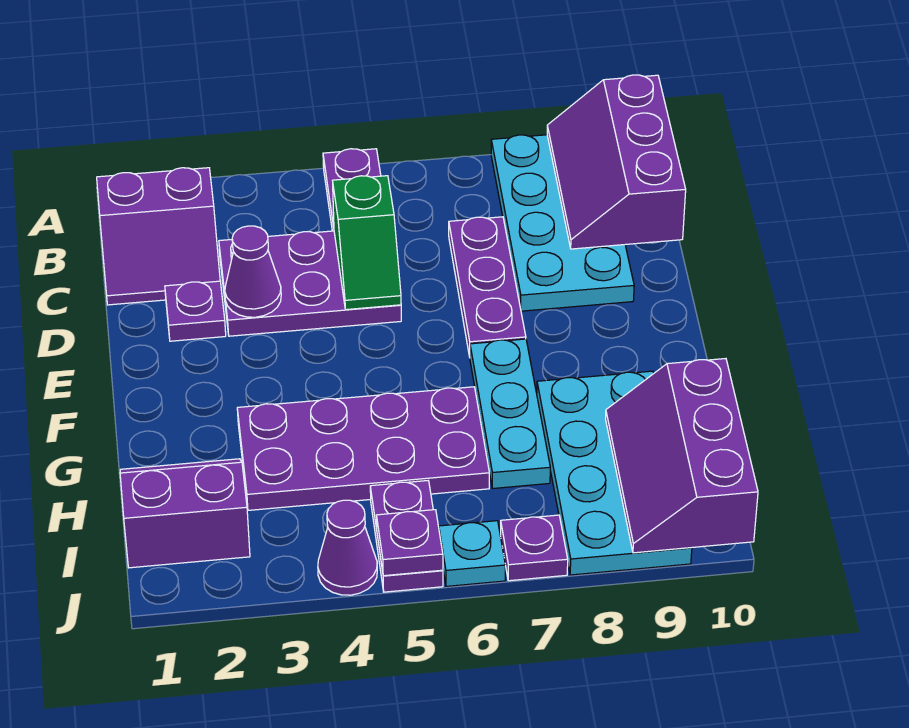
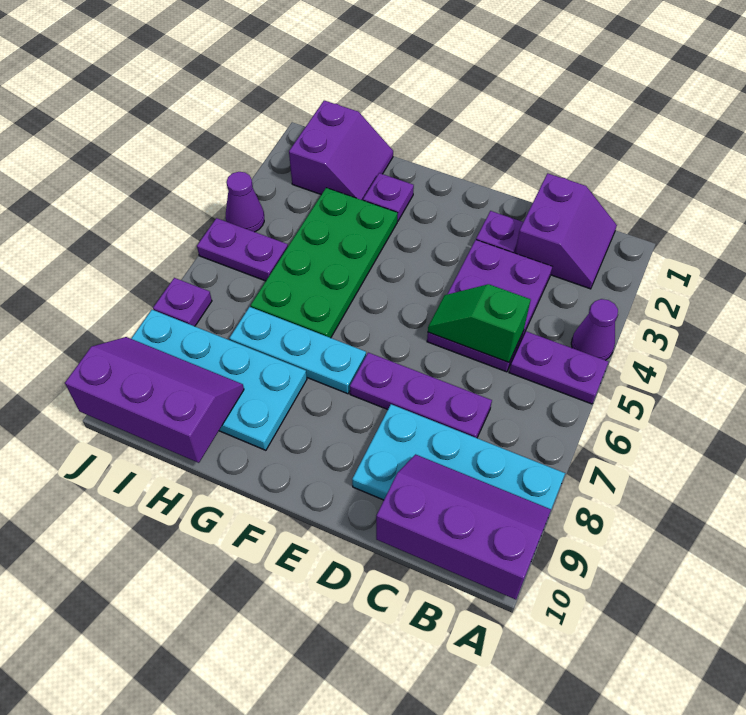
purple slope B1:C2 level 1 top B -> purple slope B1:C2 level 1 top C
purple cone D3 level 2 -> purple cone A4 level 1
purple plate G3:H6 level 1 -> green plate G3:H6 level 1
purple plate J5 level 2 -> purple plate G2 level 1
cyan plate J6 level 1 -> none

